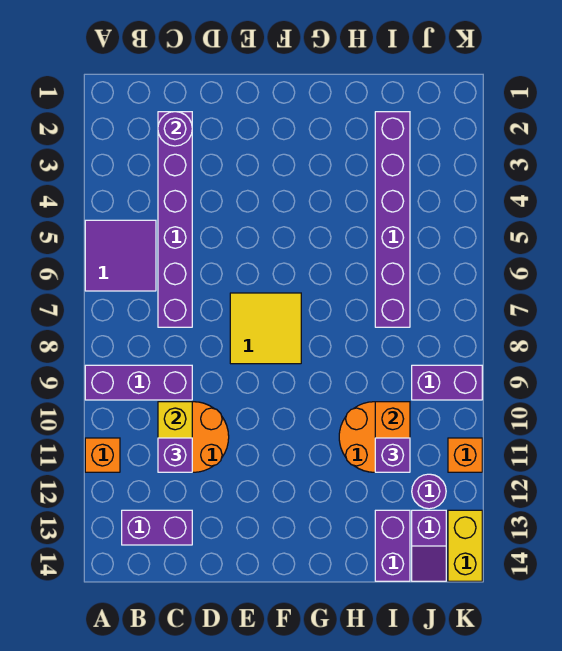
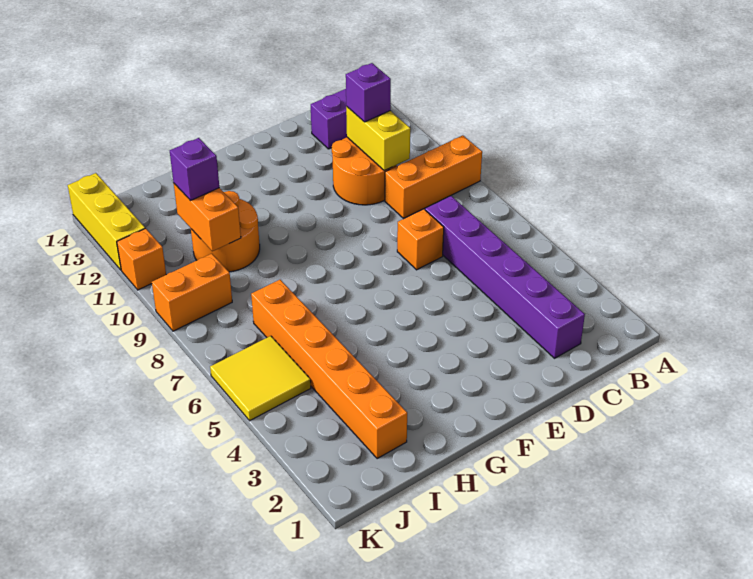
purple tile A5:B6 level 1 -> none
purple brick A9:C9 level 1 -> orange brick A9:C9 level 1
orange brick A11 level 1 -> orange brick D7 level 1
purple round brick C2 level 2 -> none
yellow tile E7:F8 level 1 -> yellow tile J5:K6 level 1
purple brick I2:I7 level 1 -> orange brick I2:I7 level 1
purple brick I13:I14 level 1 -> none
purple brick J9:K9 level 1 -> orange brick J9:K9 level 1
purple round brick J12 level 1 -> none
purple slope J13:J14 level 1 top 13 -> none
yellow brick K13:K14 level 1 -> yellow brick K12:K14 level 1

